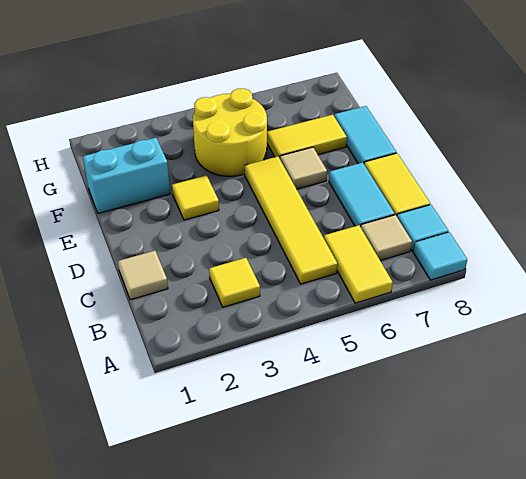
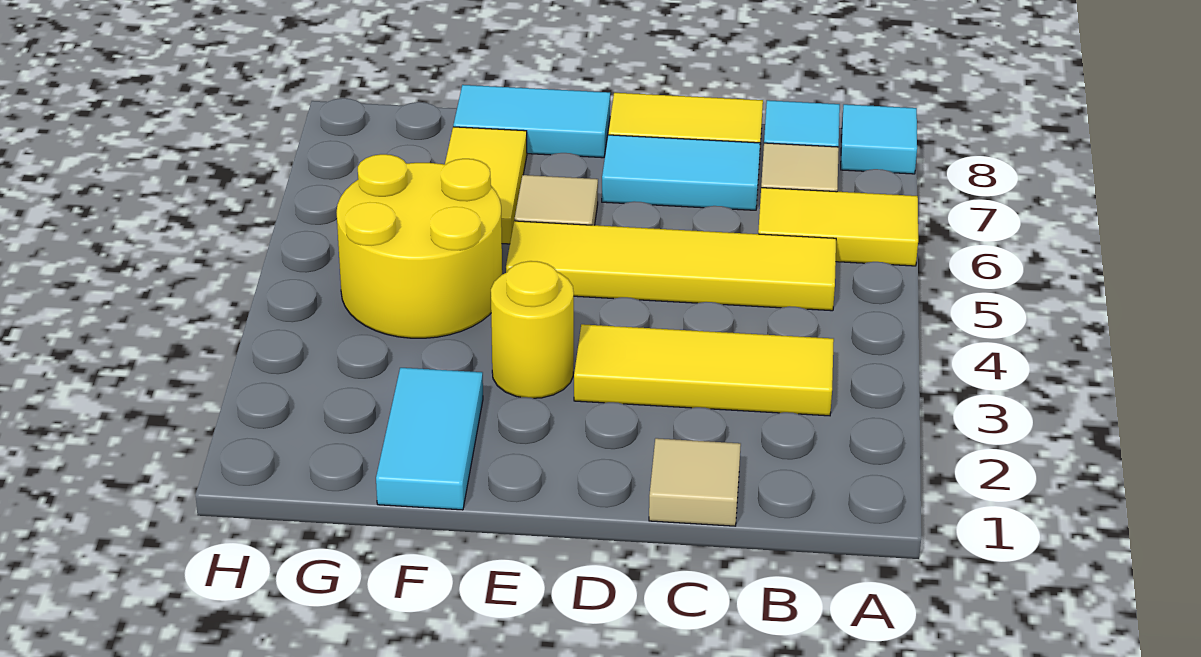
yellow tile B3 level 1 -> yellow tile B3:D3 level 1
yellow tile E3 level 1 -> yellow round brick E3 level 1
cyan brick F1:F2 level 1 -> cyan tile F1:F2 level 1

